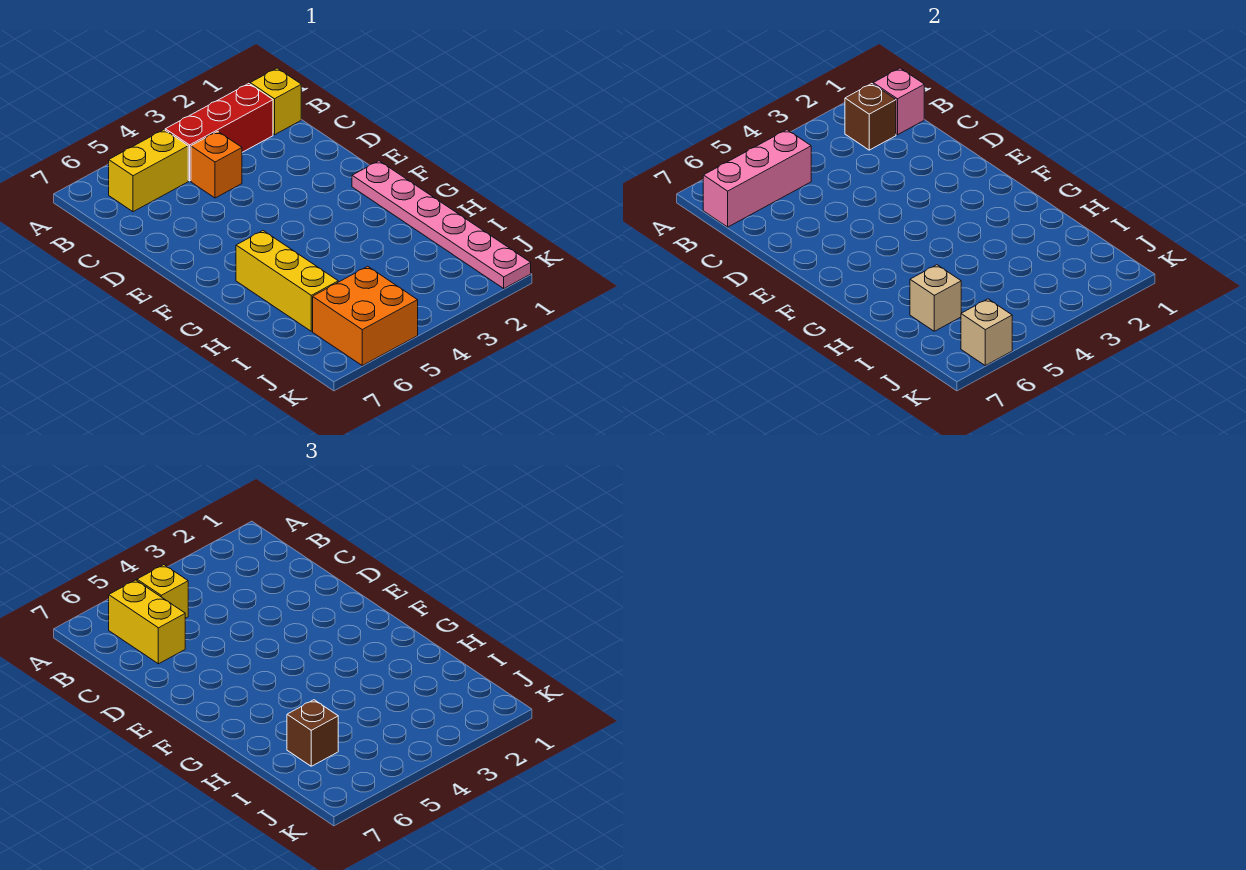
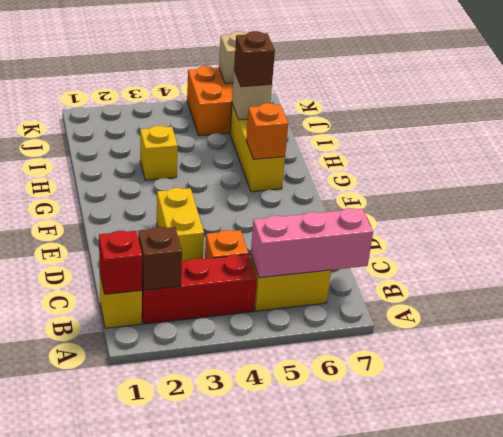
pink brick B1 level 2 -> red brick B1 level 2
yellow brick B5 level 3 -> yellow brick H3 level 1
yellow brick B6:C6 level 3 -> yellow brick D3:E3 level 1
pink plate F1:K1 level 1 -> none
none -> orange brick G6 level 2

